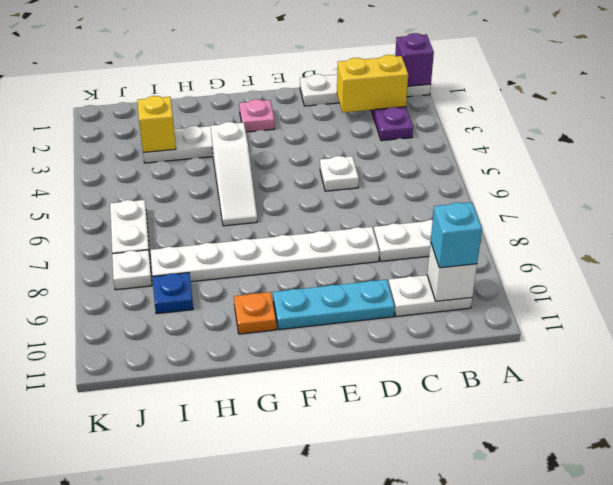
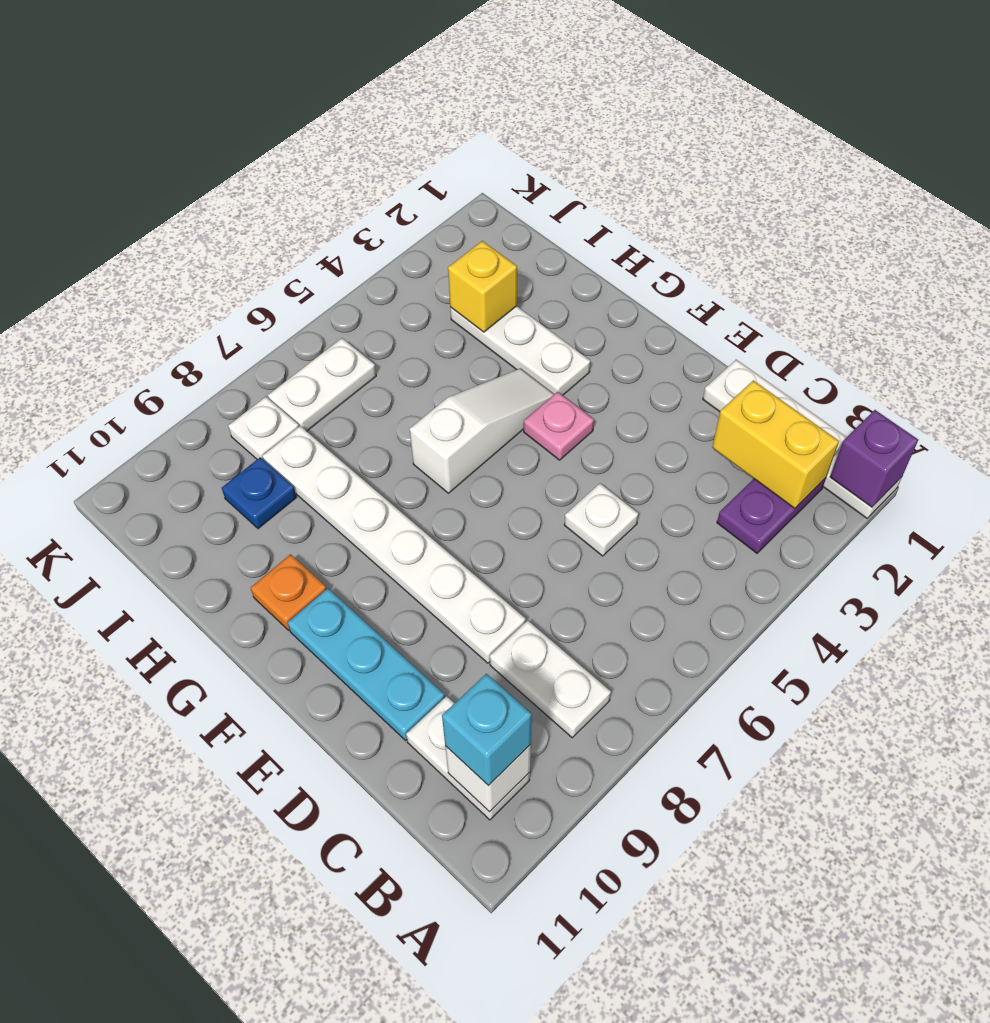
pink plate F2 level 1 -> pink plate F4 level 1
white slope G4:G6 level 1 top 4 -> white slope G4:G6 level 1 top 6

